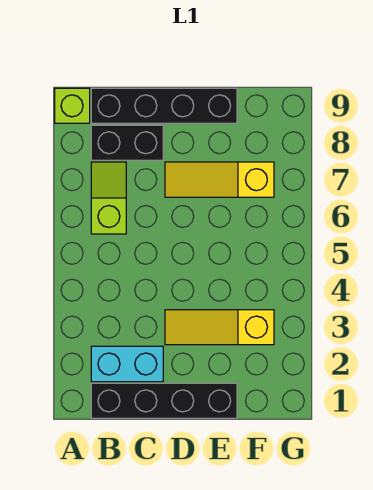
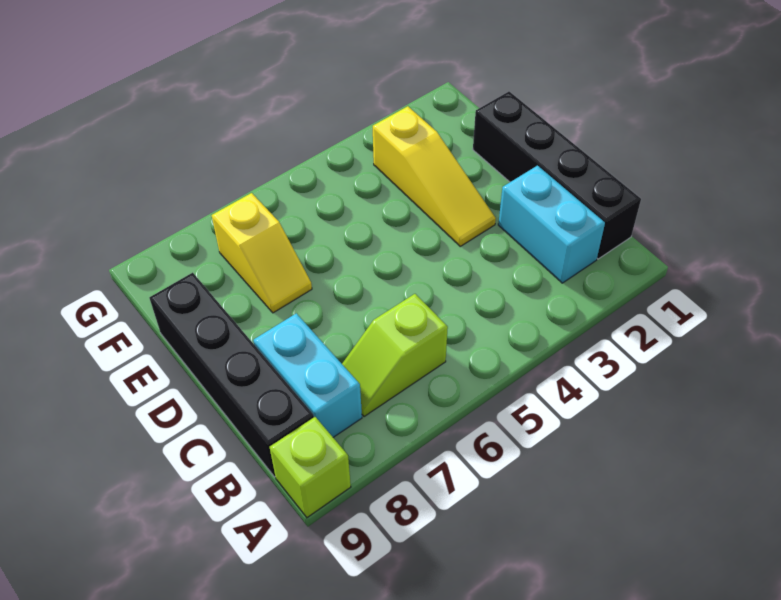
black brick B8:C8 level 1 -> cyan brick B8:C8 level 1
yellow slope D7:F7 level 1 top F -> yellow slope E7:F7 level 1 top F

